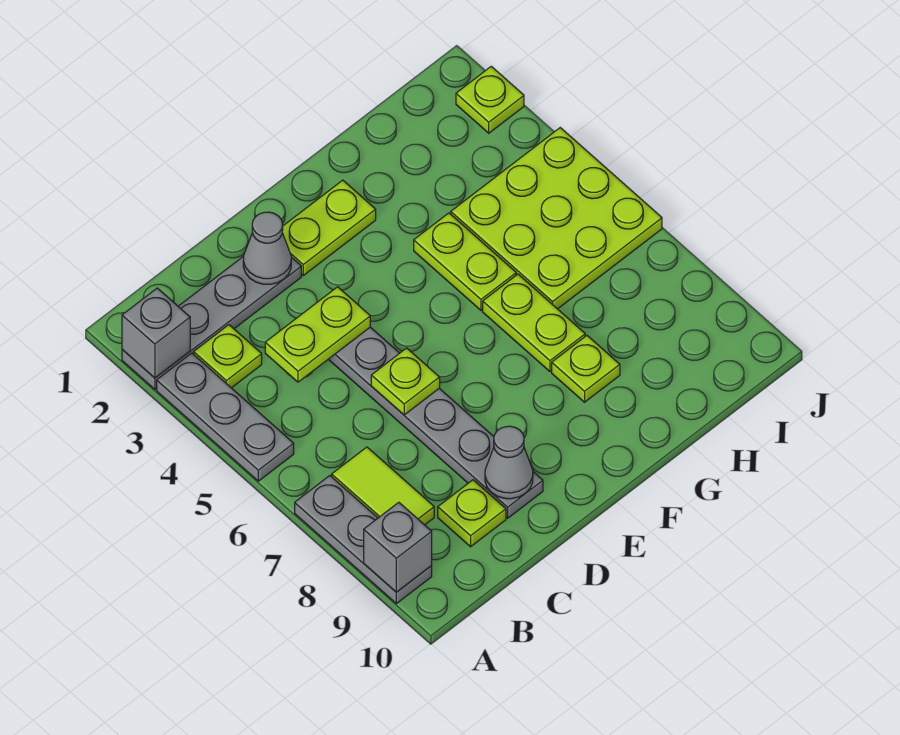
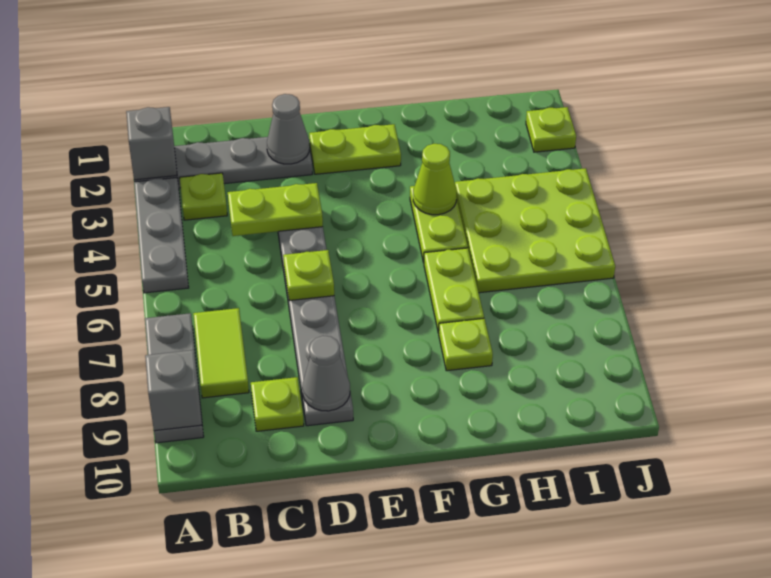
none -> lime cone G4 level 2

